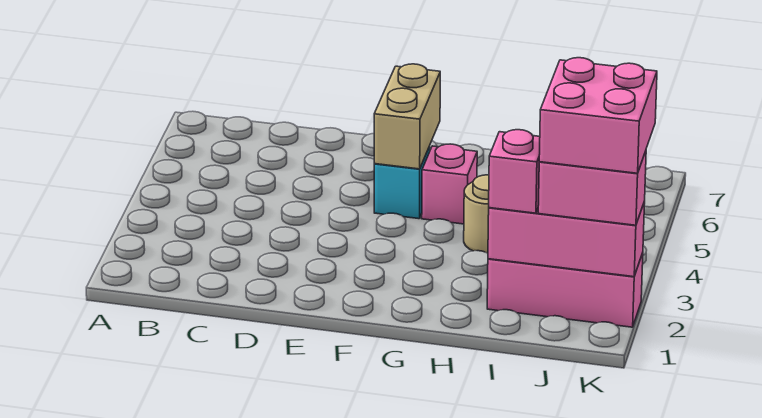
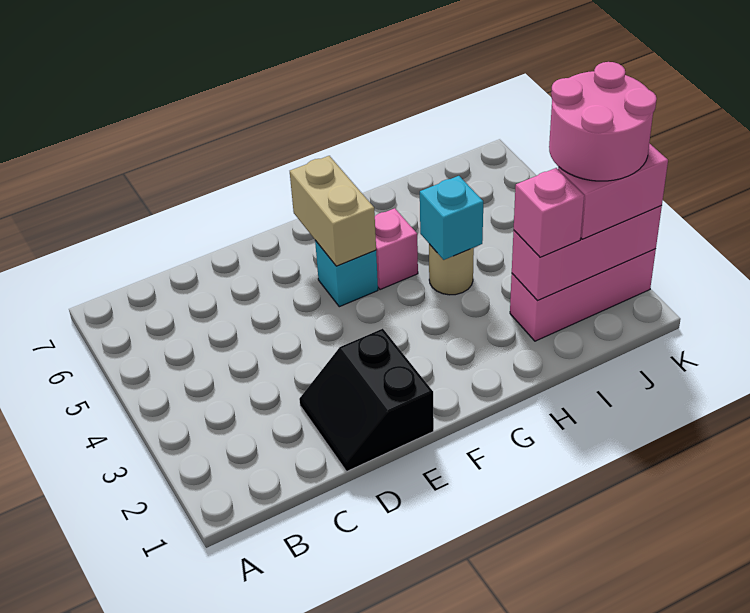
none -> black slope D1:E2 level 1 top E
none -> cyan brick H4 level 2
pink brick J2:K3 level 4 -> pink round brick J2:K3 level 4

